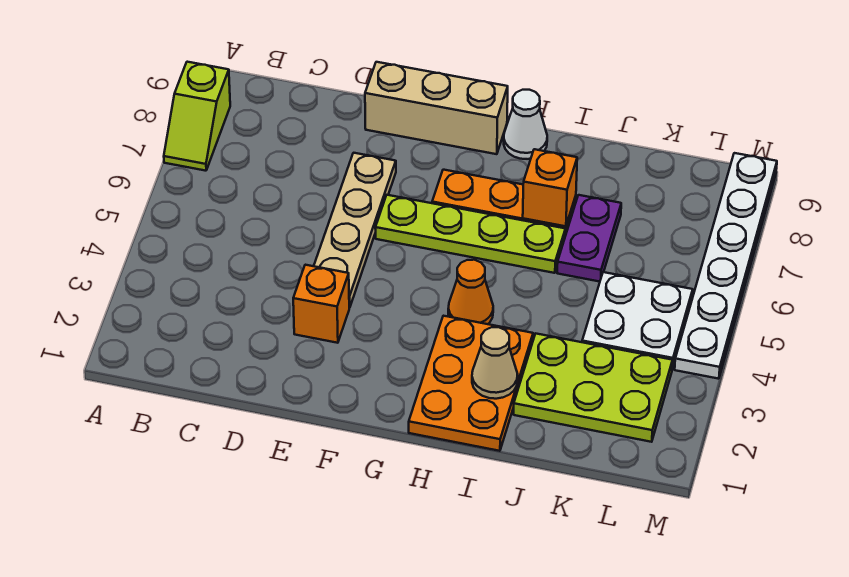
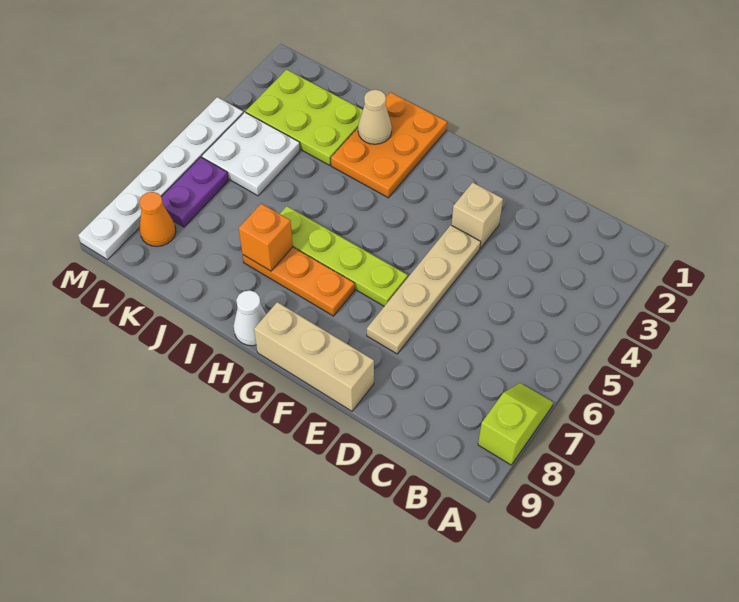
orange brick E3 level 1 -> tan brick E3 level 1
orange cone H4 level 1 -> orange cone L8 level 1
purple plate J6:J7 level 1 -> purple plate L6:L7 level 1

